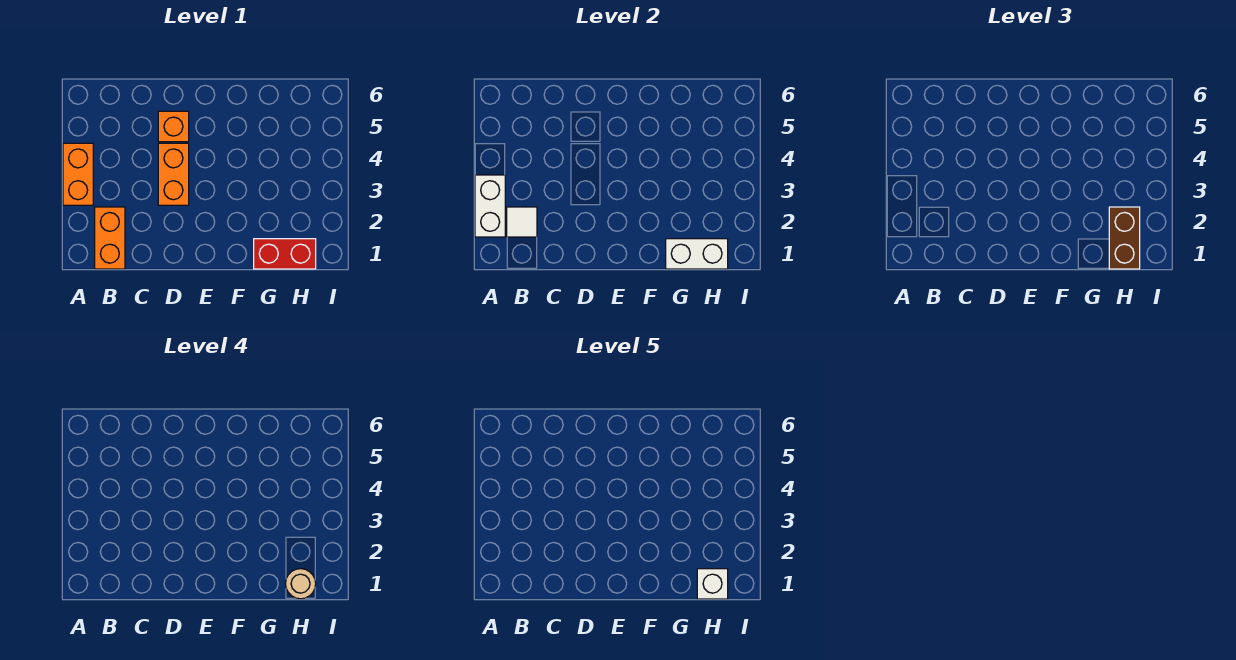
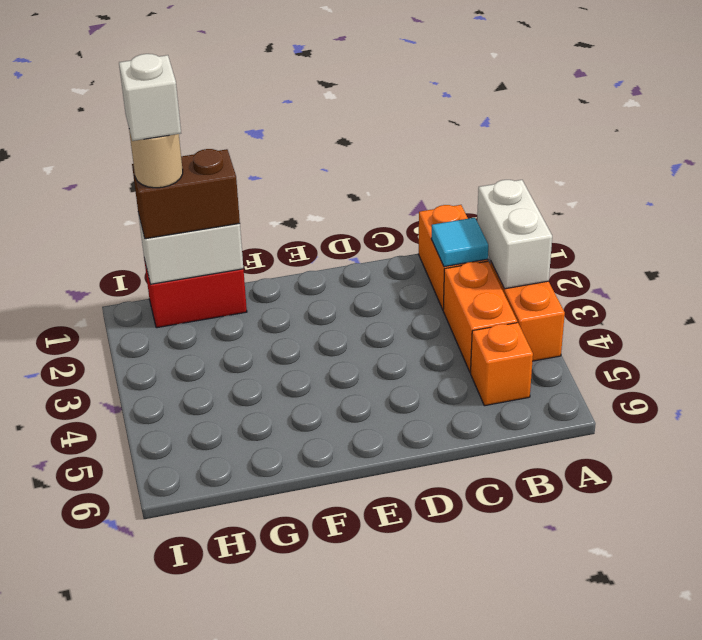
white tile B2 level 2 -> cyan tile B2 level 2
orange brick D3:D4 level 1 -> orange brick B3:B4 level 1
orange brick D5 level 1 -> orange brick B5 level 1
brown brick H1:H2 level 3 -> brown brick G1:H1 level 3

